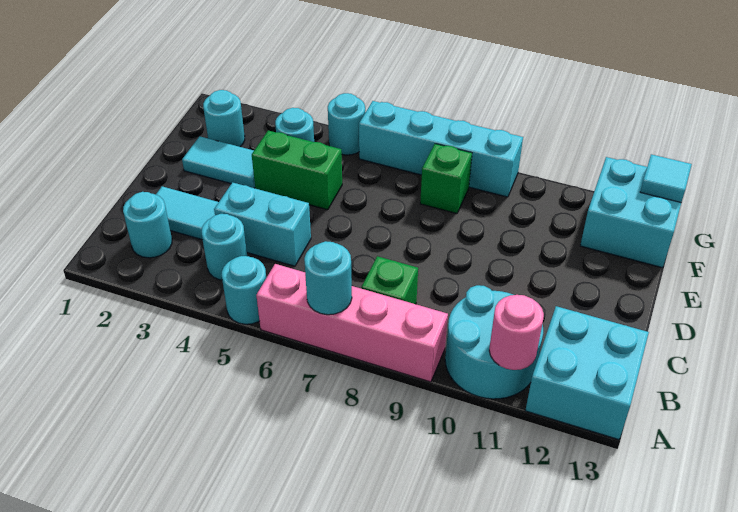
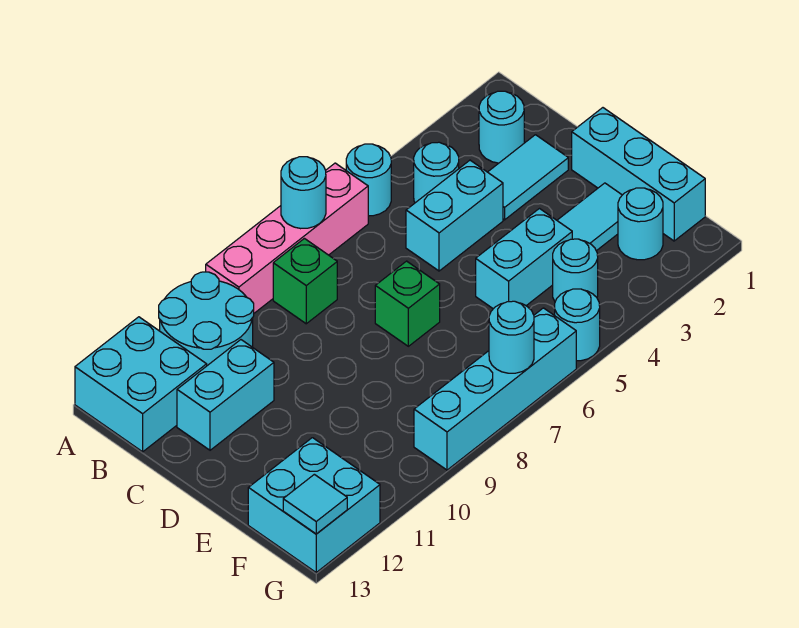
pink round brick A11 level 2 -> none
none -> cyan brick C11:C12 level 1
none -> cyan brick D1:F1 level 1
green brick E4:E5 level 1 -> cyan brick E4:E5 level 1
green brick F8 level 1 -> green brick D7 level 1
none -> cyan round brick G7 level 2

